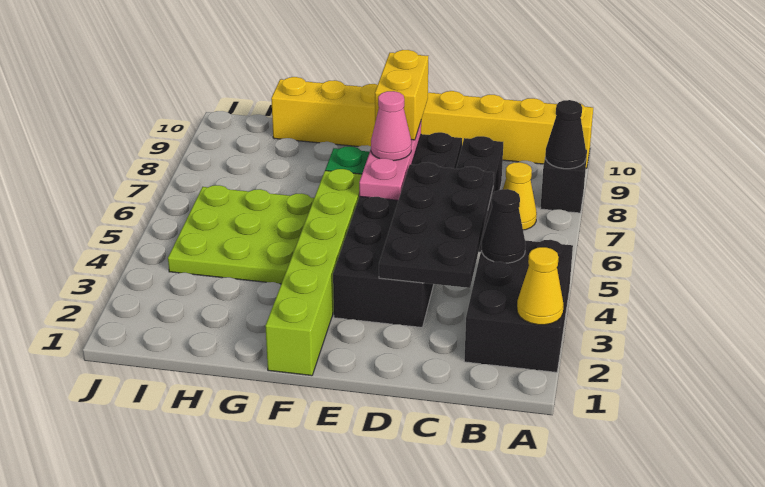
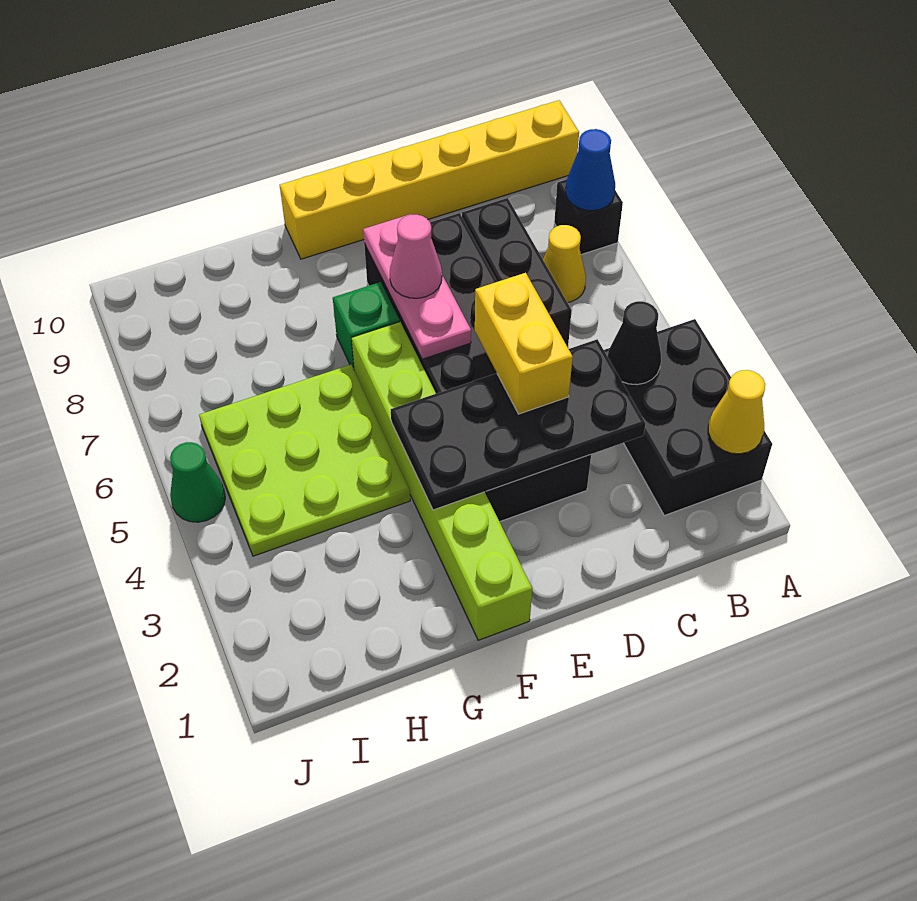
black cone A8 level 2 -> blue cone A8 level 2
yellow brick A10:H10 level 1 -> yellow brick A10:F10 level 1
black plate C3:D6 level 2 -> black plate C3:F4 level 2
yellow brick E8:E9 level 3 -> yellow brick D4:D5 level 3
none -> green cone J5 level 1

